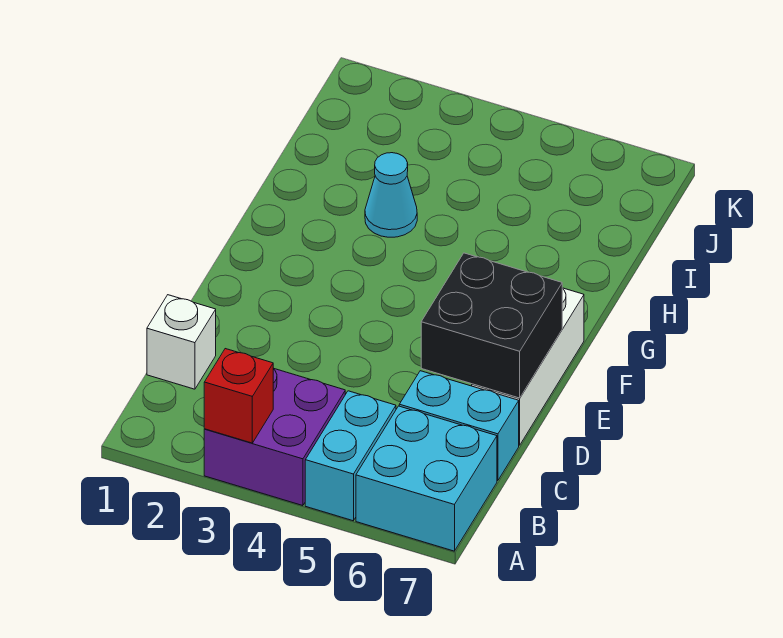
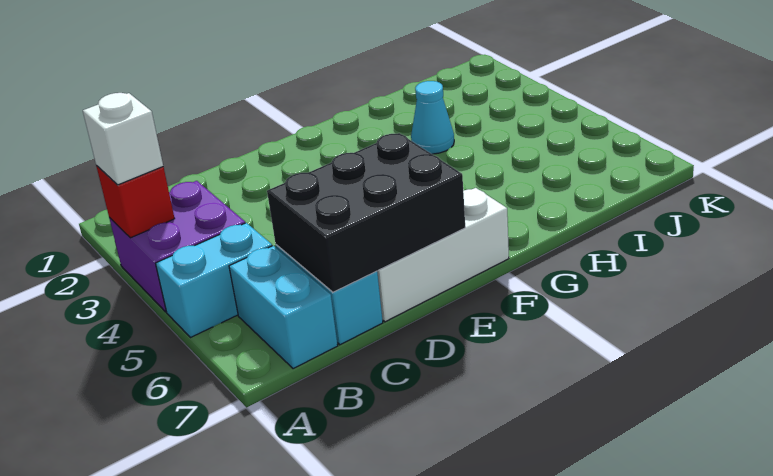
cyan brick A6:B7 level 1 -> cyan brick B6:B7 level 1
white brick C1 level 1 -> white brick A3 level 3
black brick D6:E7 level 2 -> black brick C6:E7 level 2

